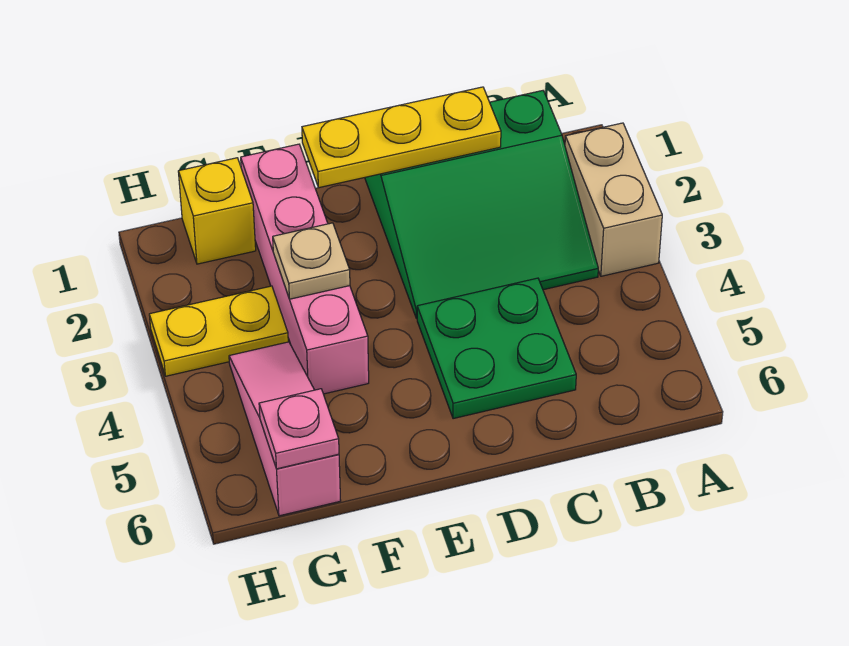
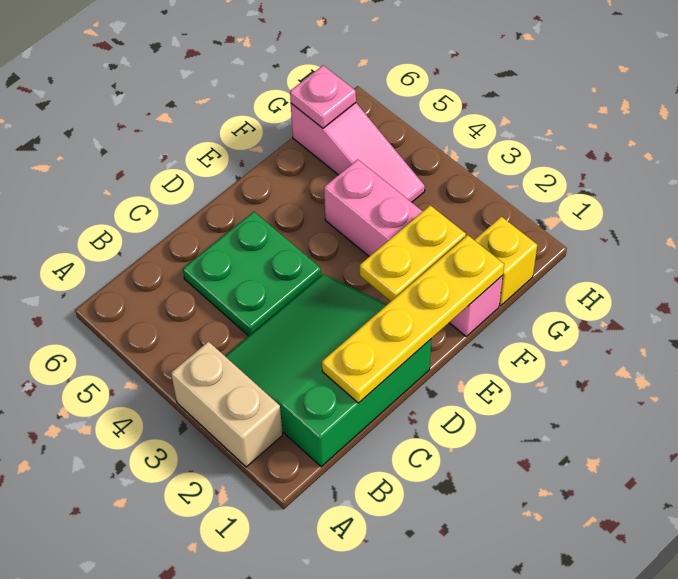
yellow plate C1:E1 level 2 -> yellow plate C1:F1 level 2
tan plate F3 level 2 -> none
yellow plate G3:H3 level 1 -> yellow plate E2:F2 level 2

